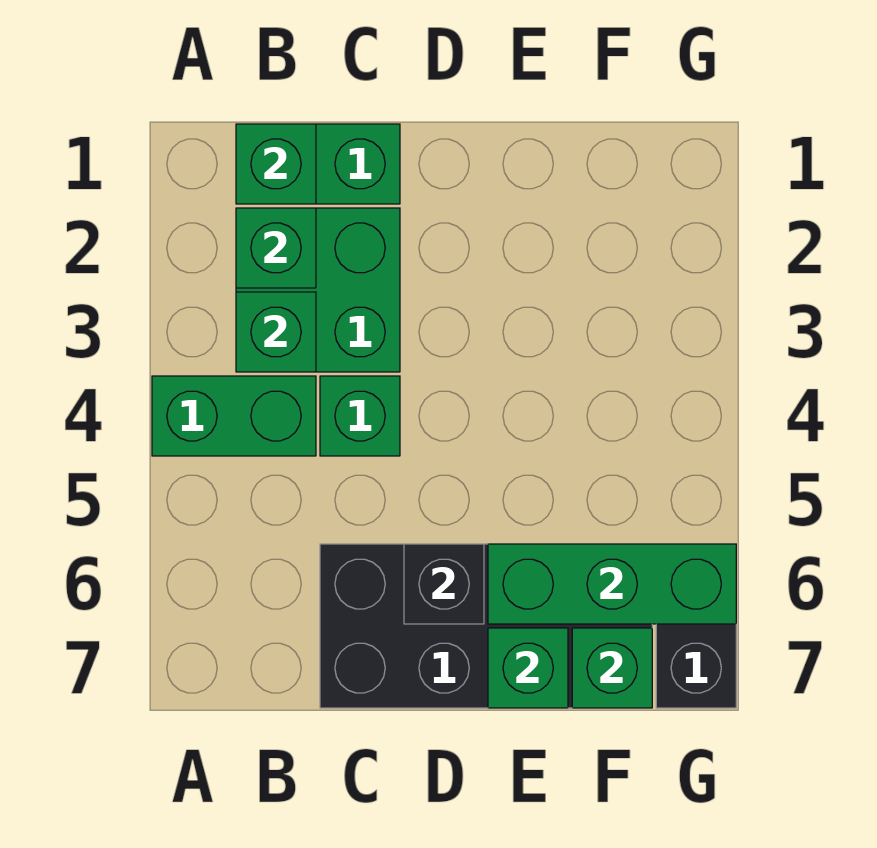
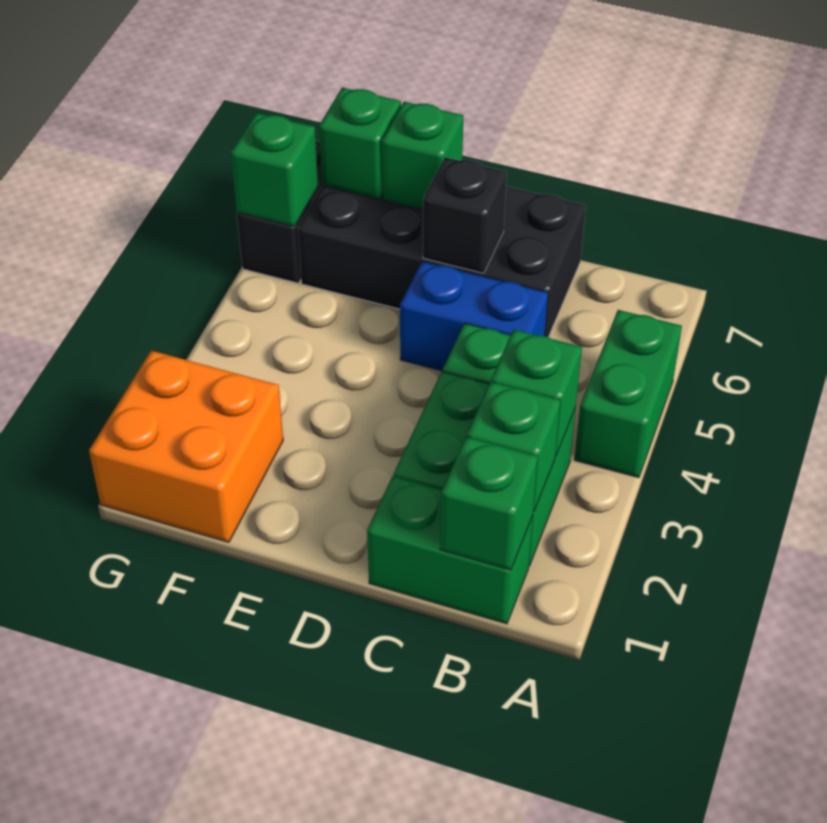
green brick A4:B4 level 1 -> green brick A4:A5 level 1
none -> blue brick C5:D5 level 1
green brick E6:G6 level 2 -> green brick G6 level 2
none -> orange brick F1:G2 level 1

